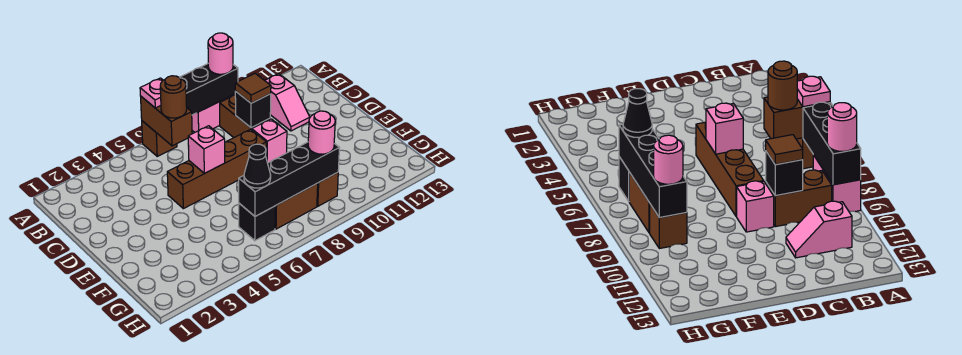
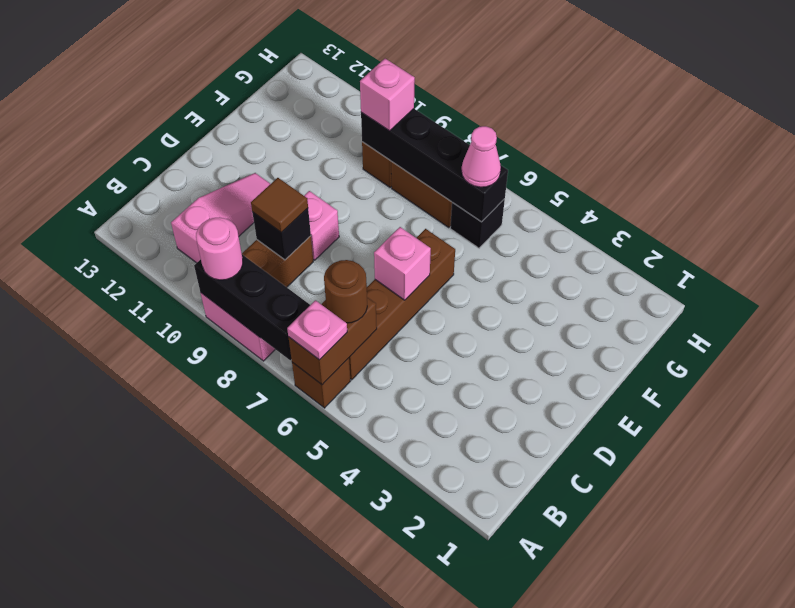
pink slope B11:C11 level 1 top B -> pink slope B11:D11 level 1 top B
brown brick D5:D8 level 1 -> brown brick B6:E6 level 1
black cone G6 level 3 -> pink cone G6 level 3
pink round brick G9 level 3 -> pink brick G9 level 3

